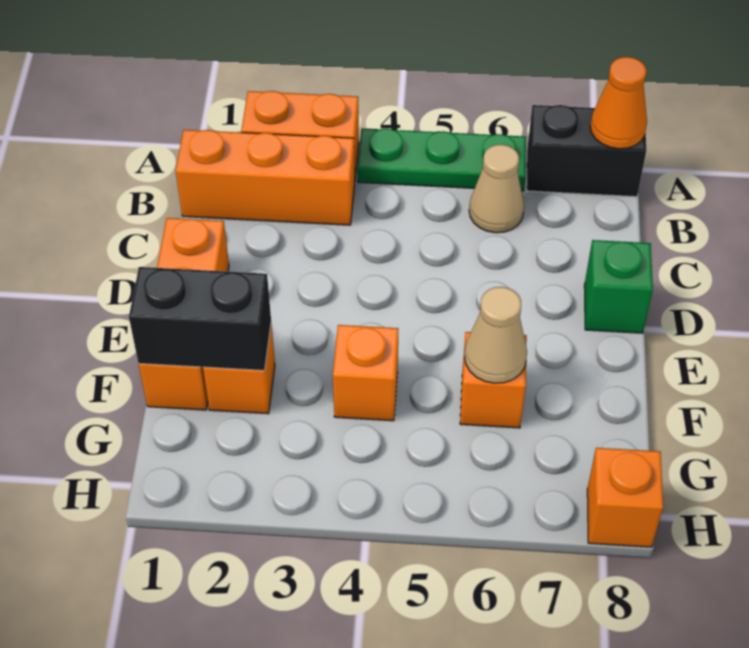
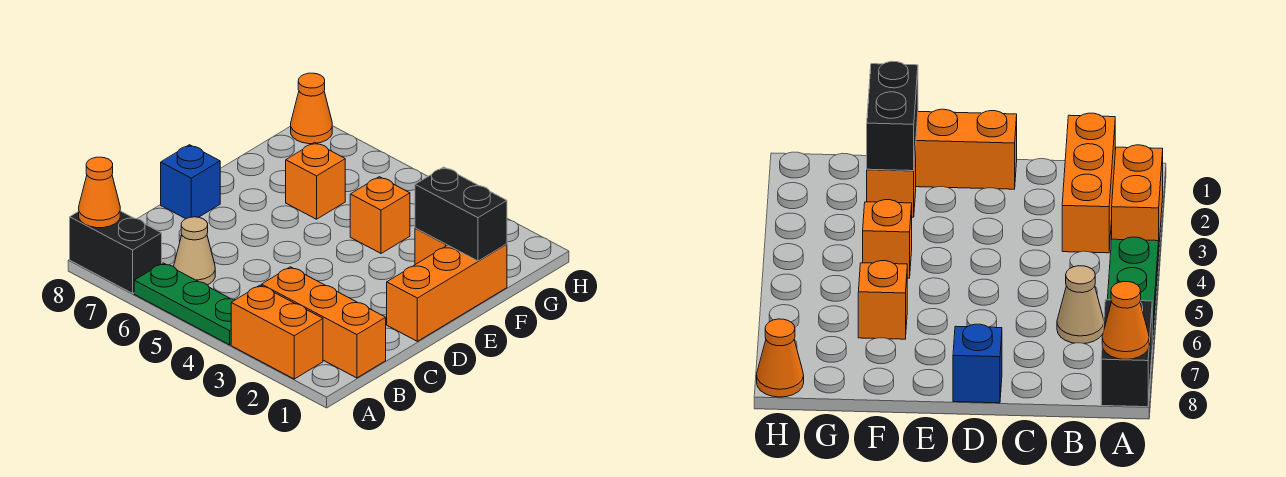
green brick D8 level 1 -> blue brick D8 level 1
tan cone F6 level 2 -> none
orange brick H8 level 1 -> orange cone H8 level 1

